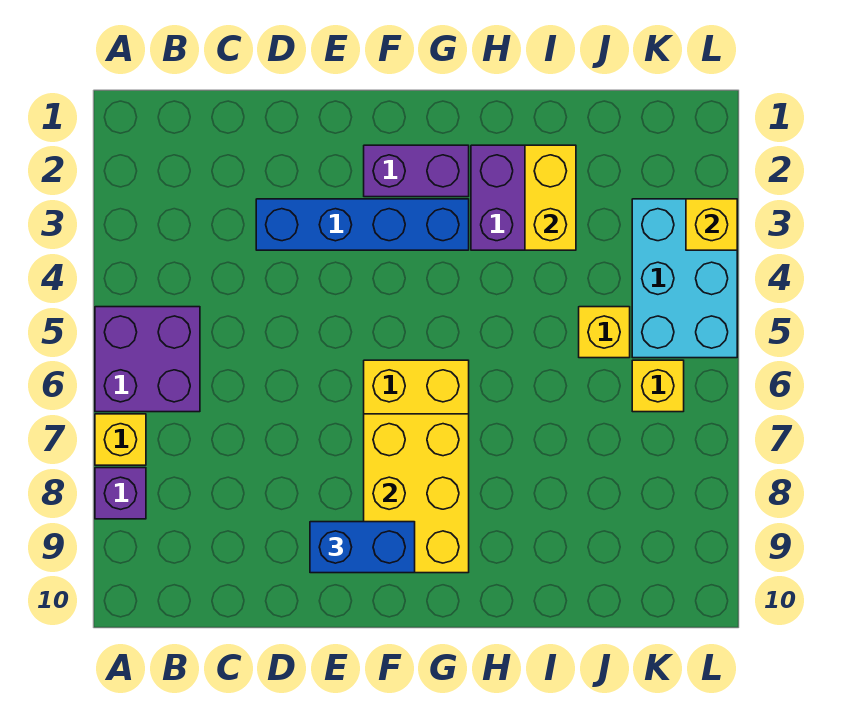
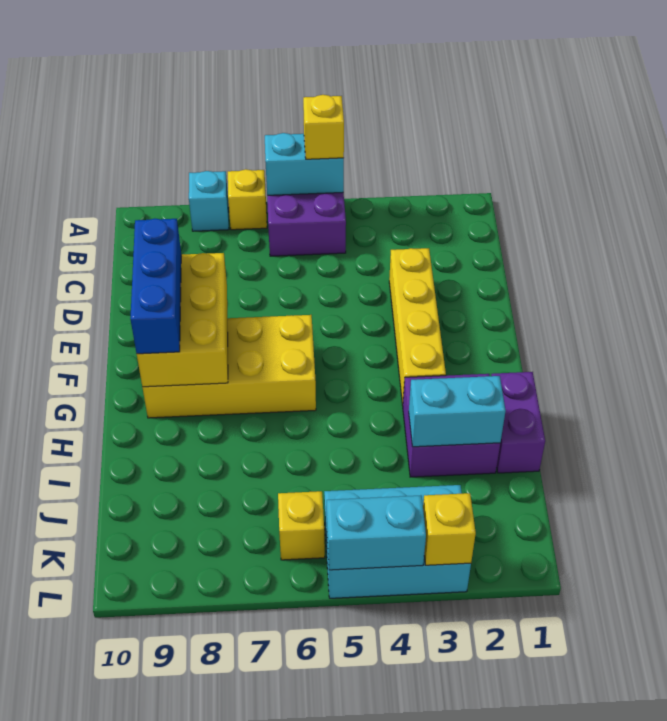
none -> cyan brick A5:A6 level 2
purple brick A8 level 1 -> cyan brick A8 level 1
blue brick D3:G3 level 1 -> yellow brick D3:G3 level 1
blue brick E9:F9 level 3 -> blue brick E9:G9 level 3
purple brick F2:G2 level 1 -> purple brick H1:I1 level 1
yellow brick F7:G9 level 2 -> yellow brick E8:G9 level 2
yellow brick I2:I3 level 2 -> cyan brick I2:I3 level 2
yellow brick J5 level 1 -> yellow brick A5 level 3
none -> cyan brick L4:L5 level 2

